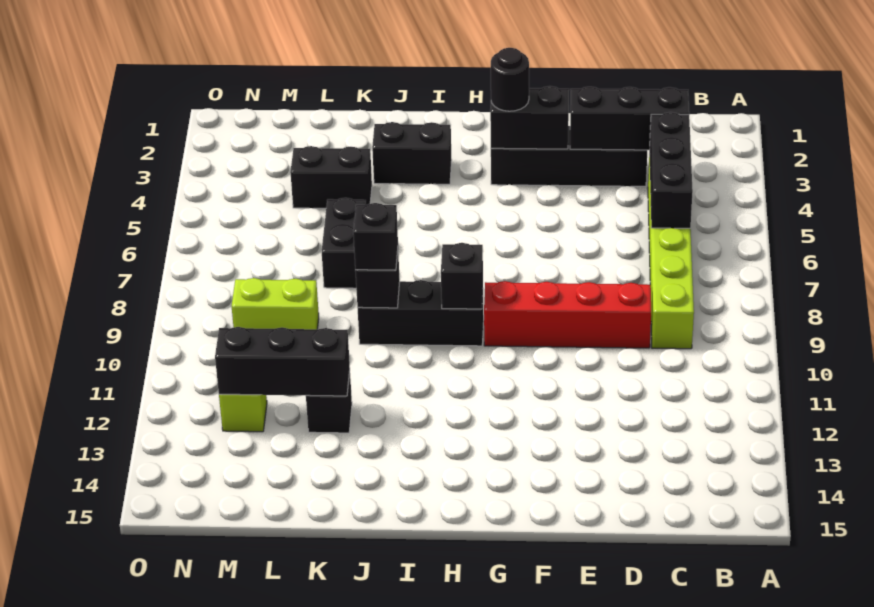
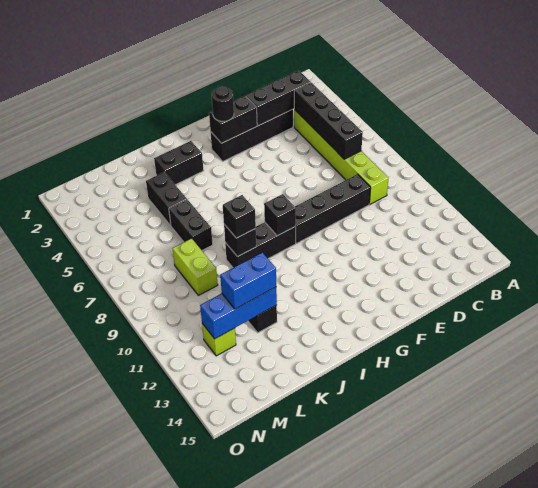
black brick C4:C6 level 2 -> black brick C4:C7 level 2
red brick D9:G9 level 1 -> black brick D9:G9 level 1
black brick K4:L4 level 1 -> black brick K4:K5 level 1
black brick K12:M12 level 2 -> blue brick K12:M12 level 2
none -> blue brick K12:L12 level 3
lime brick L9:M9 level 1 -> lime brick L8:L9 level 1

